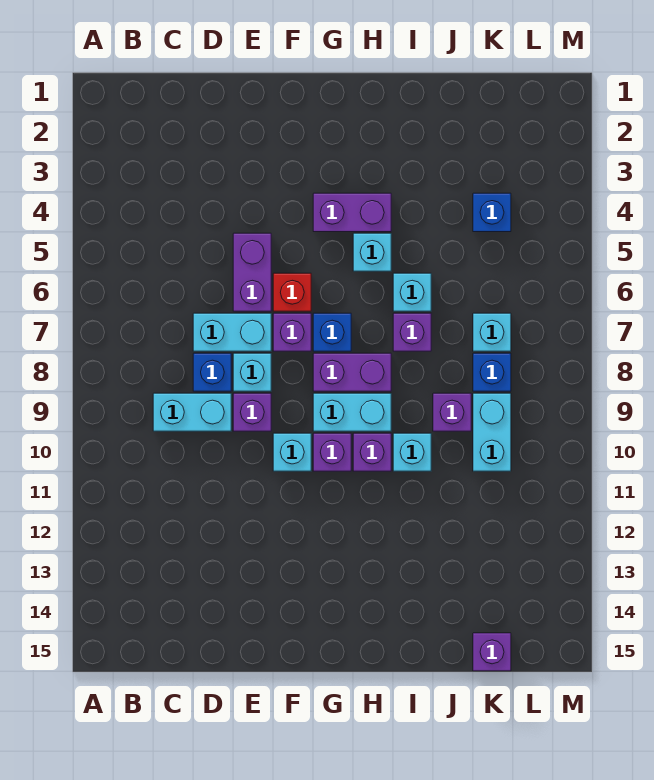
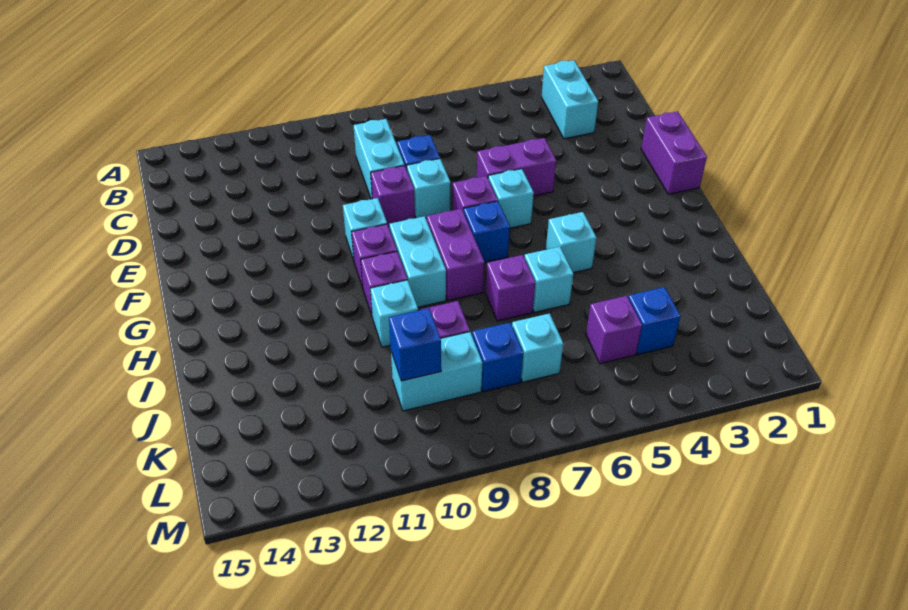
cyan brick D7:E7 level 1 -> cyan brick B3:C3 level 1
red brick F6 level 1 -> cyan brick F6 level 1
purple brick G4:H4 level 1 -> purple brick E1:F1 level 1
none -> blue brick K10 level 2
purple brick K15 level 1 -> purple brick K5 level 1

